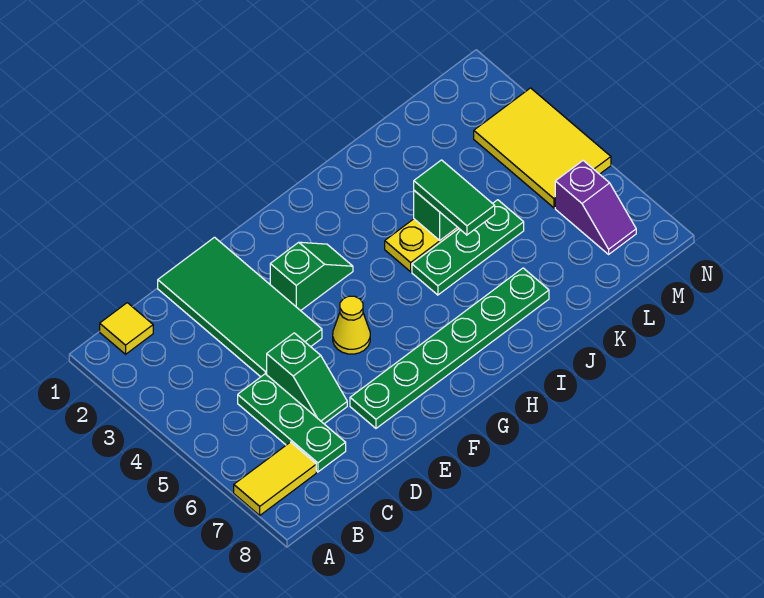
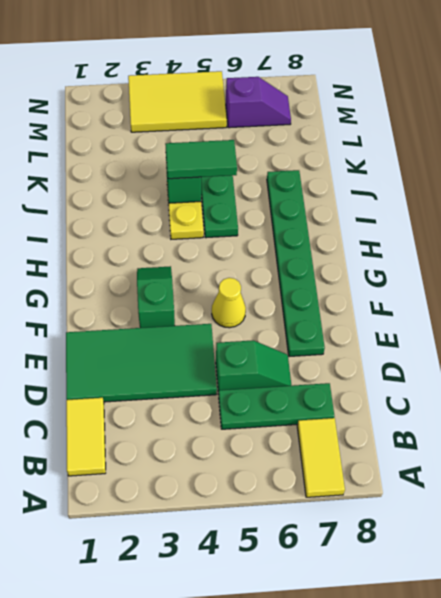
yellow tile B1 level 1 -> yellow tile B1:C1 level 1

